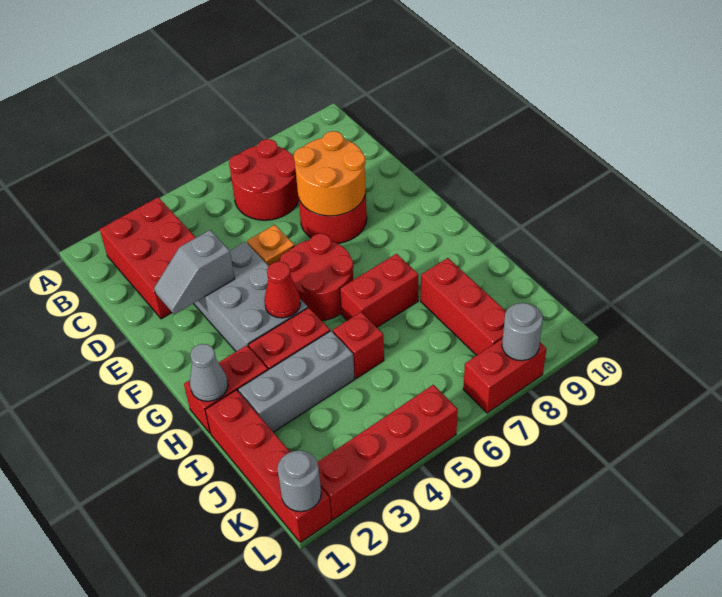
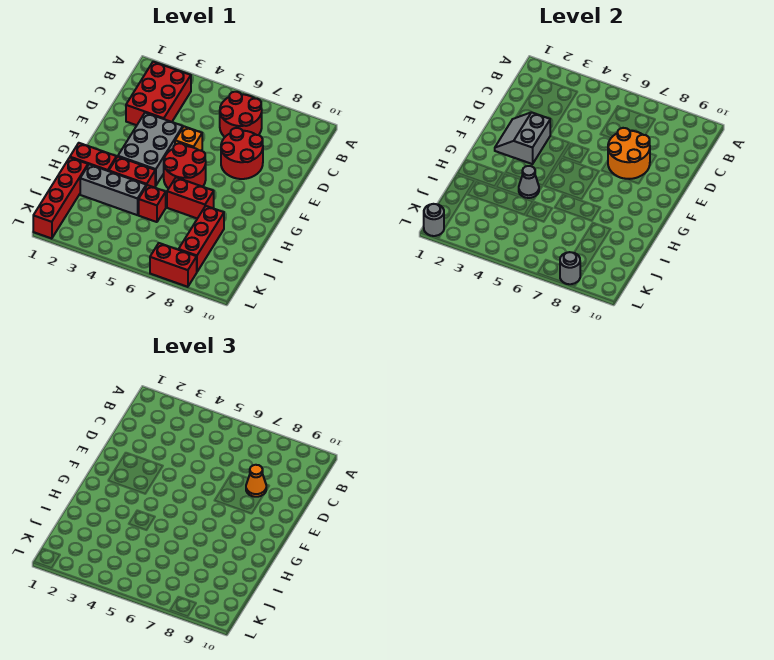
none -> orange cone D8 level 3
grey slope E2:E3 level 2 top 3 -> grey slope E2:F3 level 2 top 3
red cone G4 level 2 -> none
grey cone H1 level 2 -> grey cone H4 level 2
red brick L2:L5 level 1 -> none

